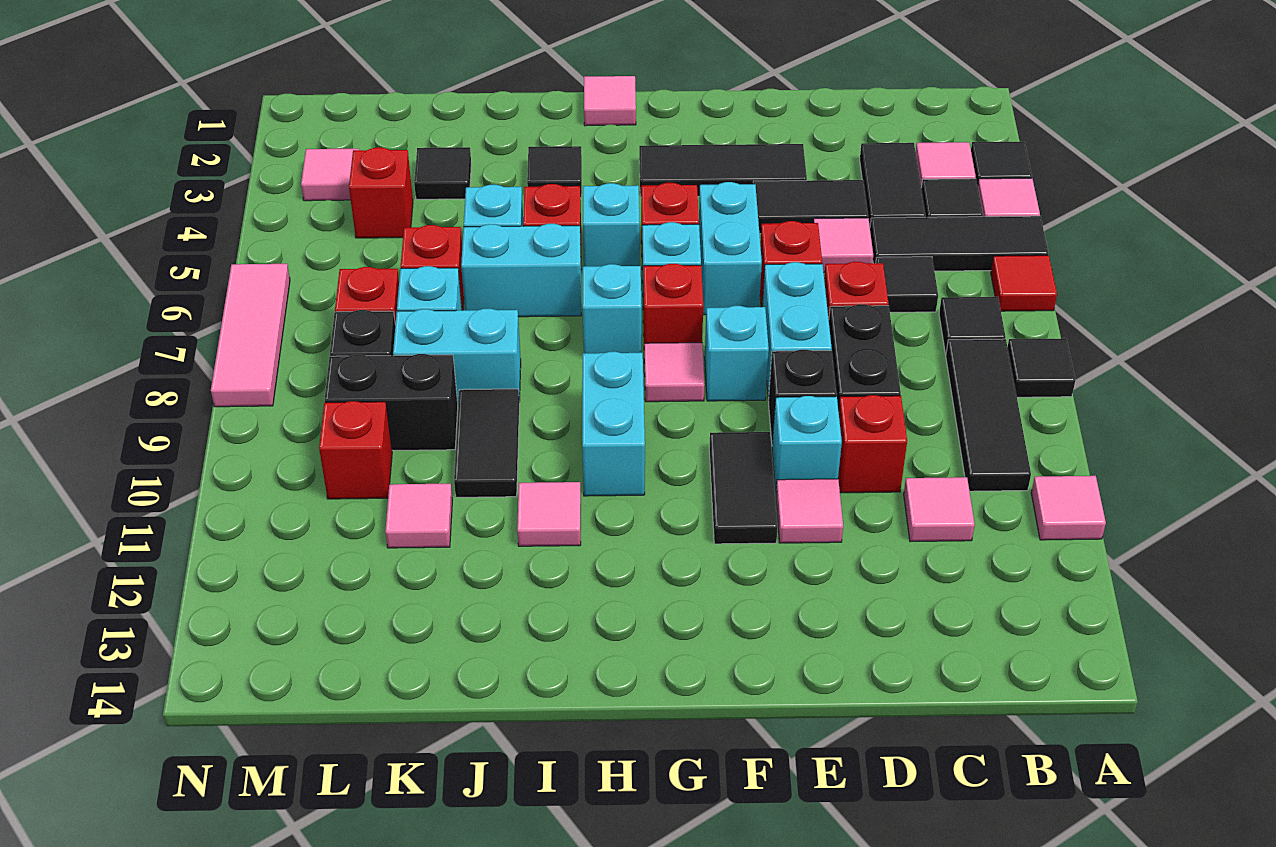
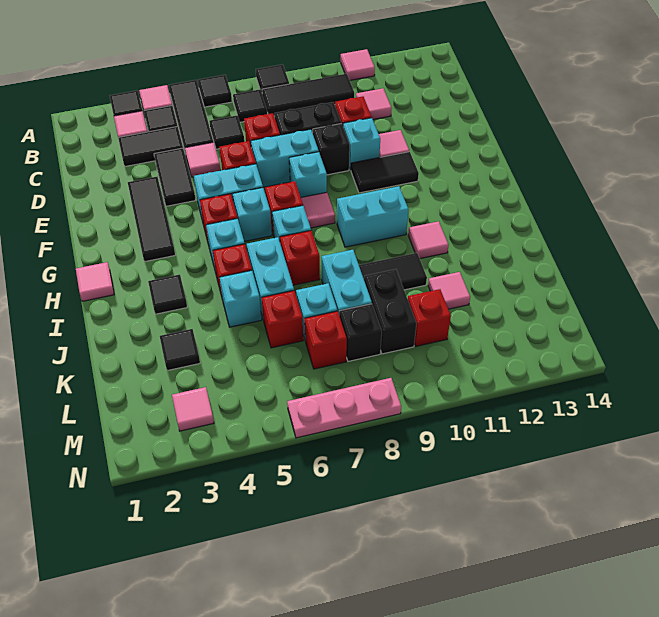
red tile A6 level 1 -> black tile A6 level 1
red brick L4 level 1 -> red brick I7 level 1
pink tile N6:N8 level 1 -> pink plate N6:N8 level 1

